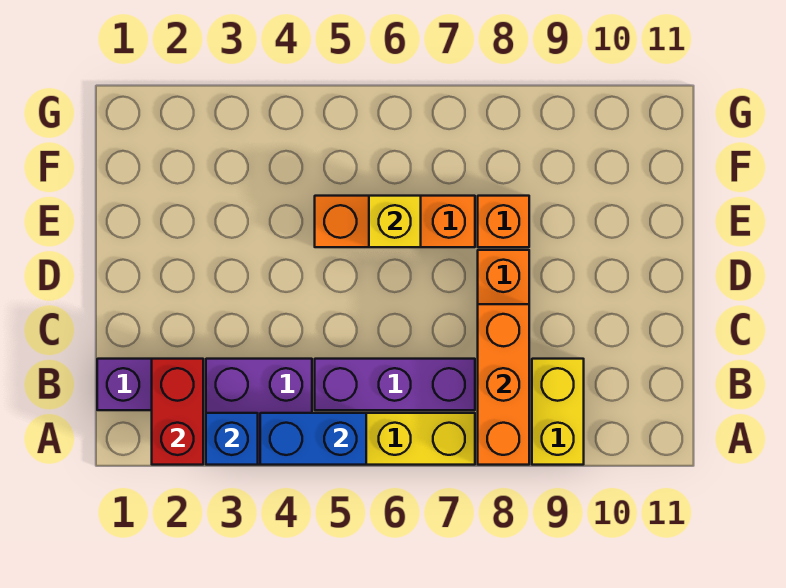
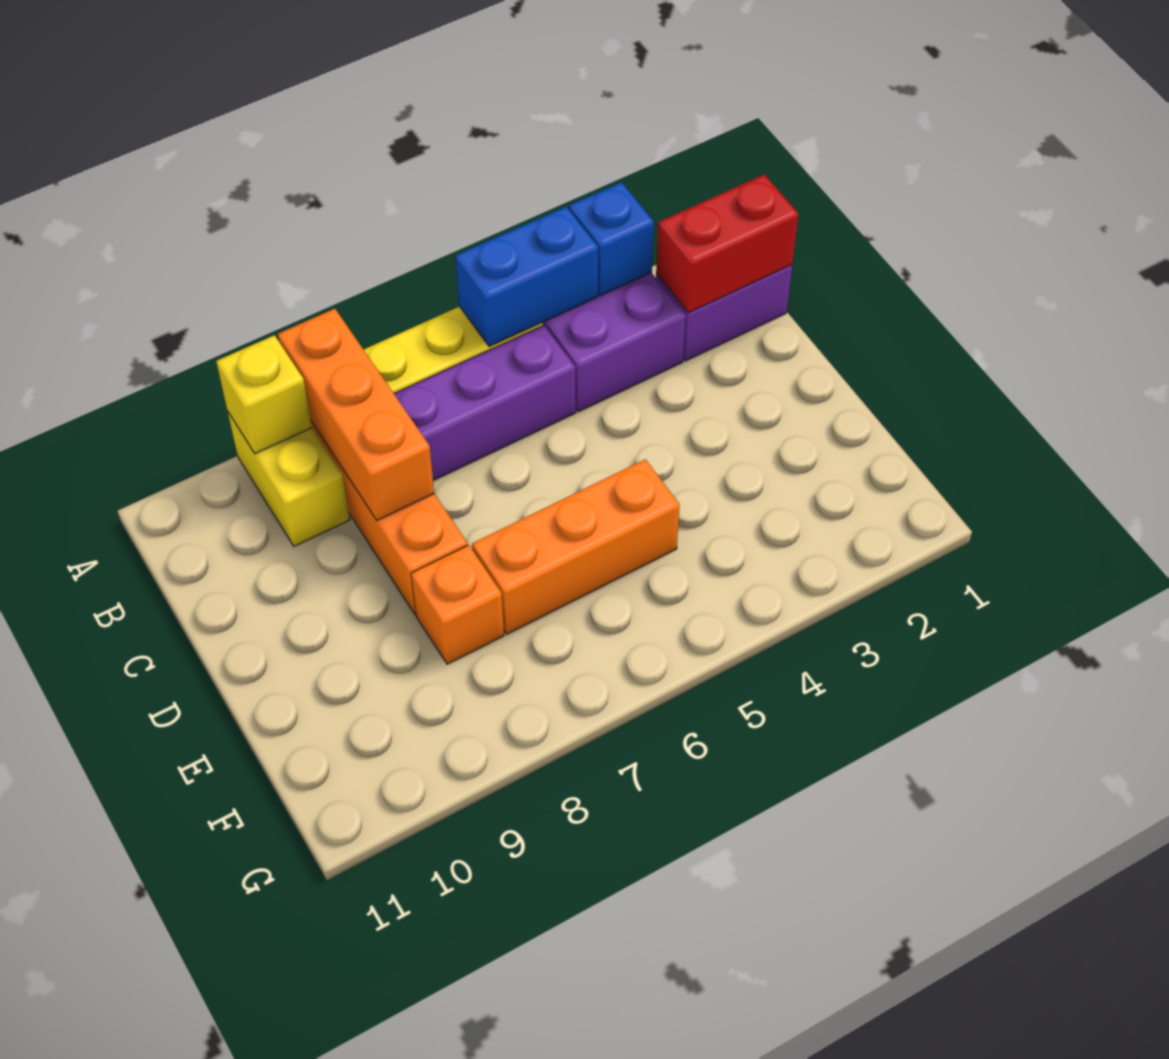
red brick A2:B2 level 2 -> red brick B1:B2 level 2
yellow brick E6 level 2 -> yellow brick A9 level 2

